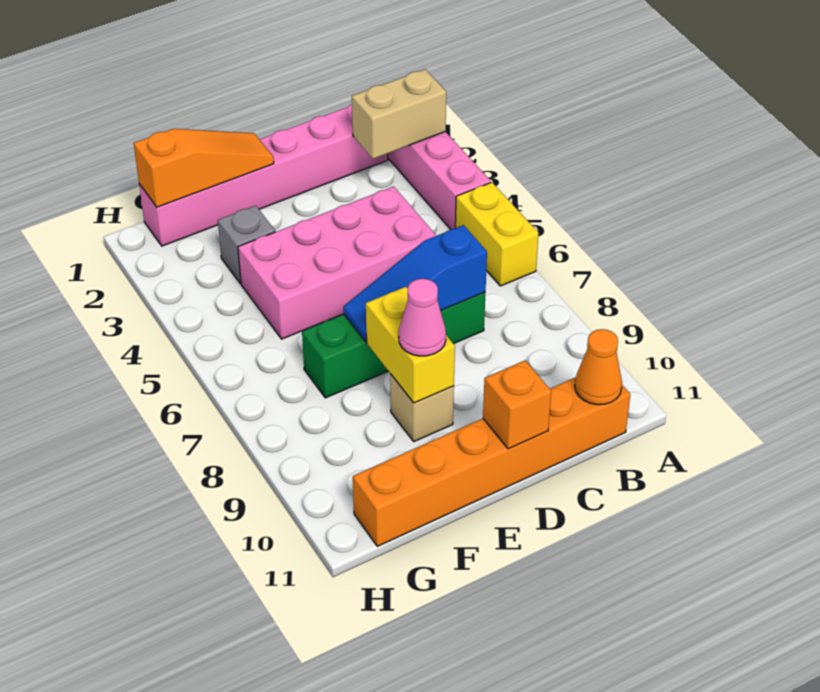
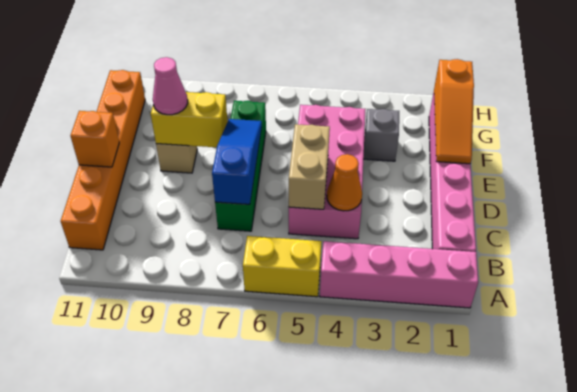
tan brick A2:B2 level 2 -> tan brick C5:D5 level 2
orange cone B11 level 2 -> orange cone C4 level 2

